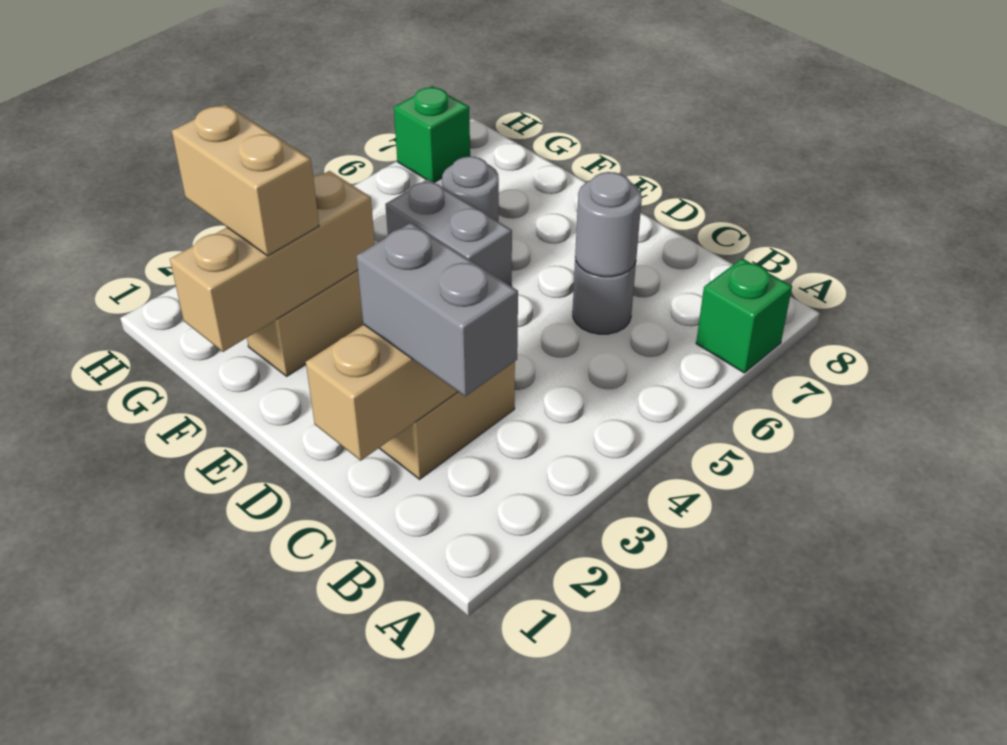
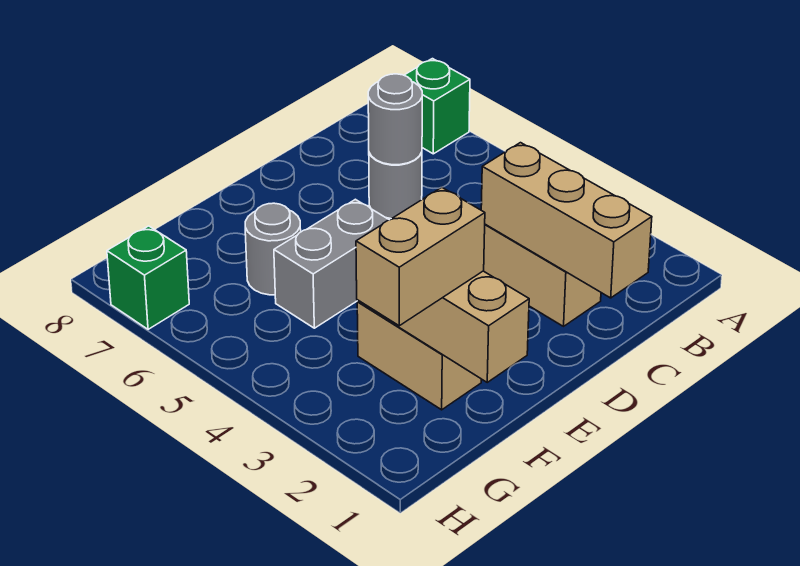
grey brick B2:C2 level 3 -> none

